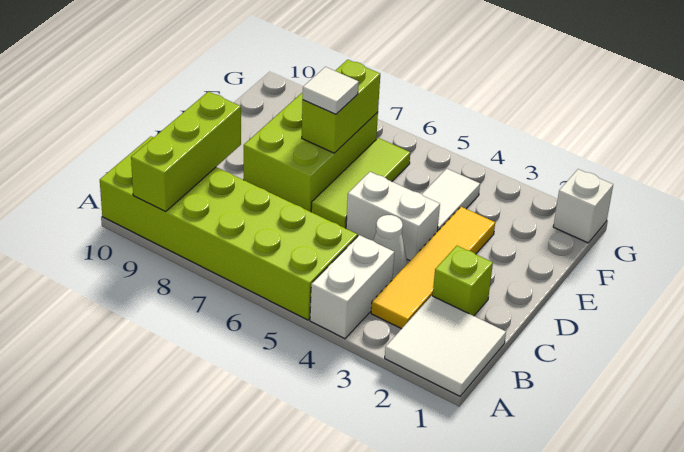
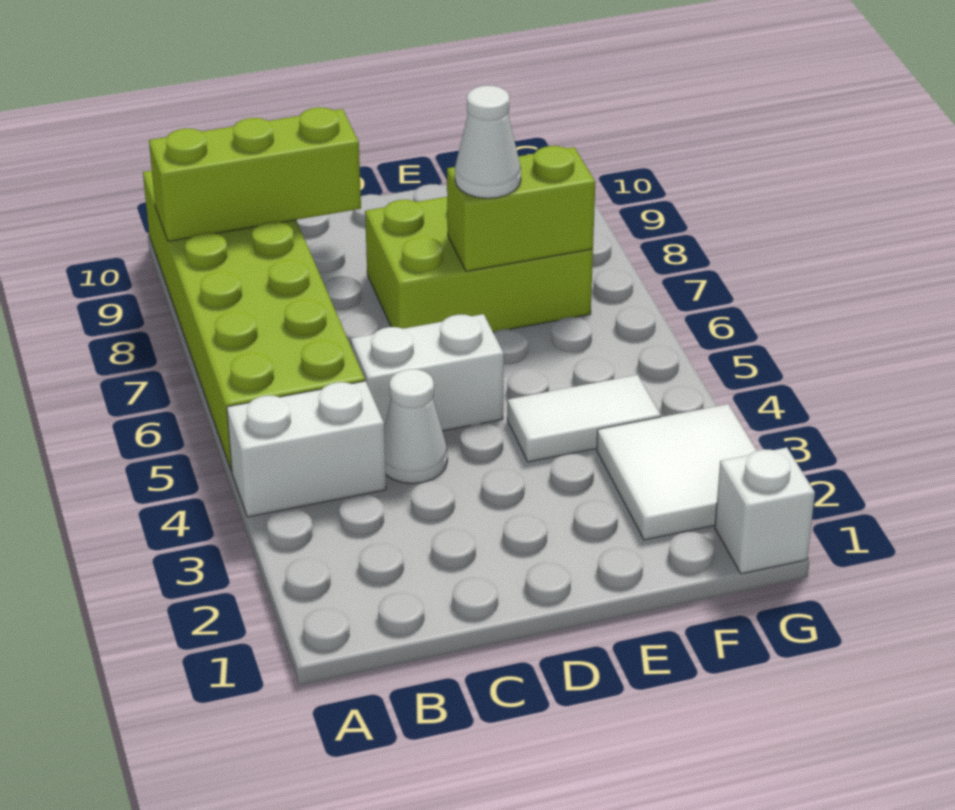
white tile A1:B2 level 1 -> white tile F2:G3 level 1
yellow tile B3:E3 level 1 -> none
lime brick C2 level 1 -> none
white brick D4:D5 level 1 -> white brick C5:D5 level 1
lime tile D6:F6 level 1 -> none
white tile E7 level 3 -> white cone E7 level 3

